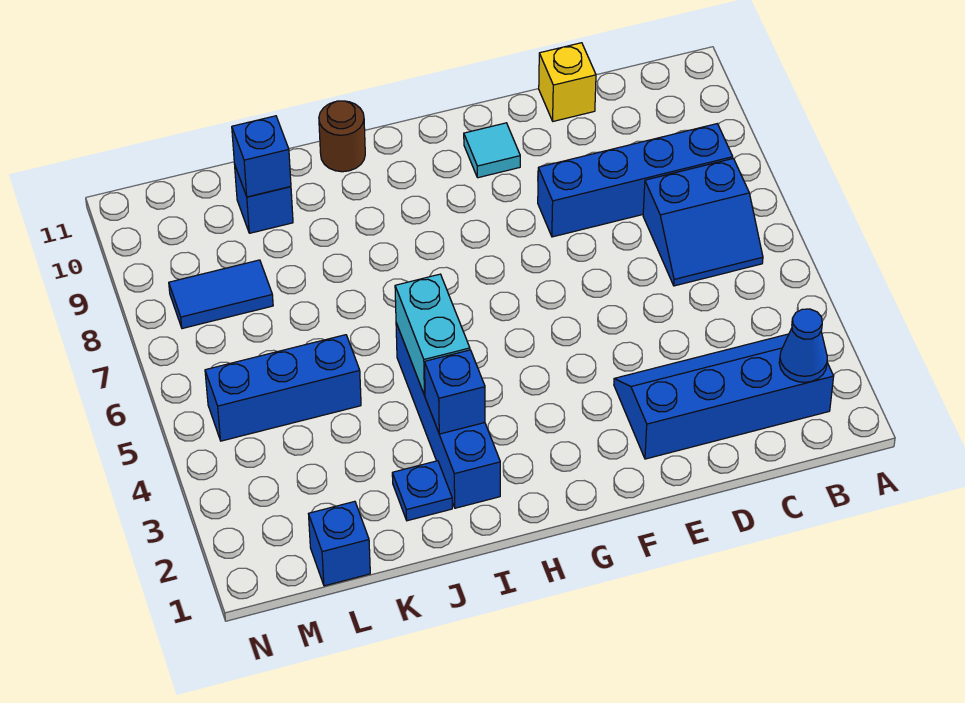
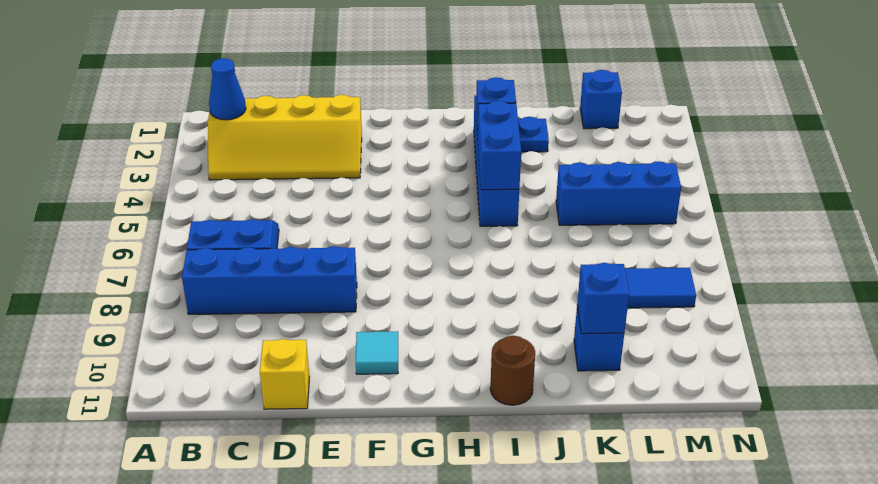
blue slope B2:E3 level 1 top 2 -> yellow slope B2:E3 level 1 top 2
cyan brick I4:I5 level 2 -> blue brick I4:I5 level 2

